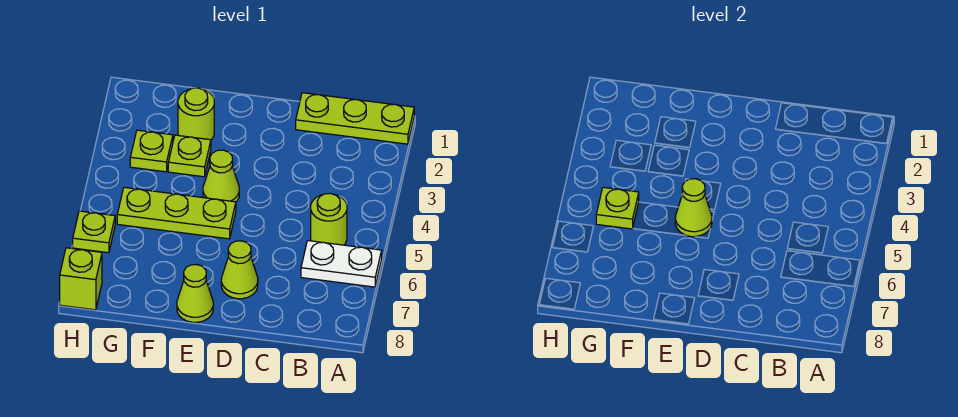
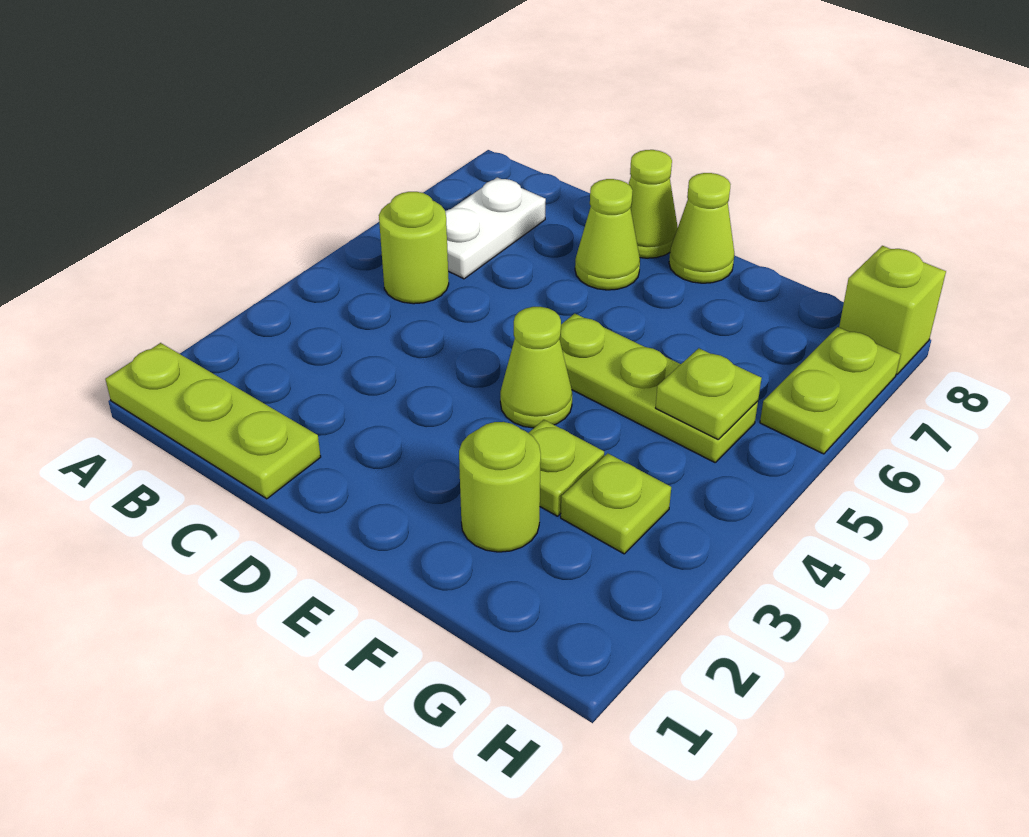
white plate A6:B6 level 1 -> white plate B6:B7 level 1
lime cone E5 level 2 -> lime cone D8 level 1
lime plate H6 level 1 -> lime plate H6:H7 level 1

